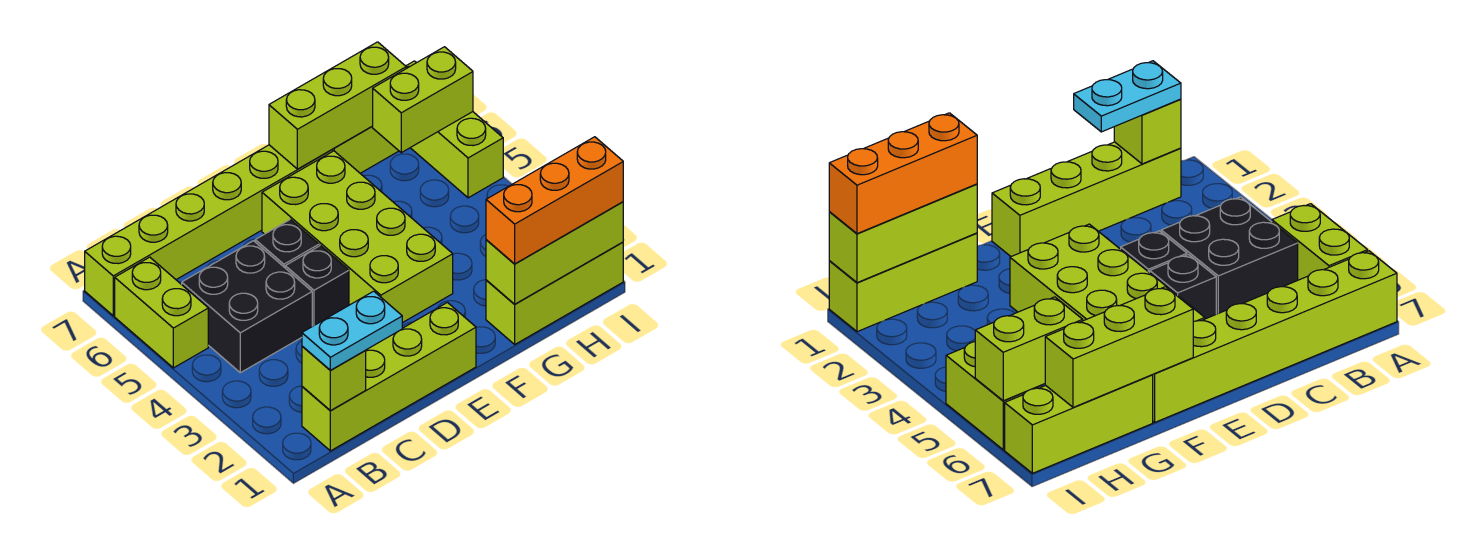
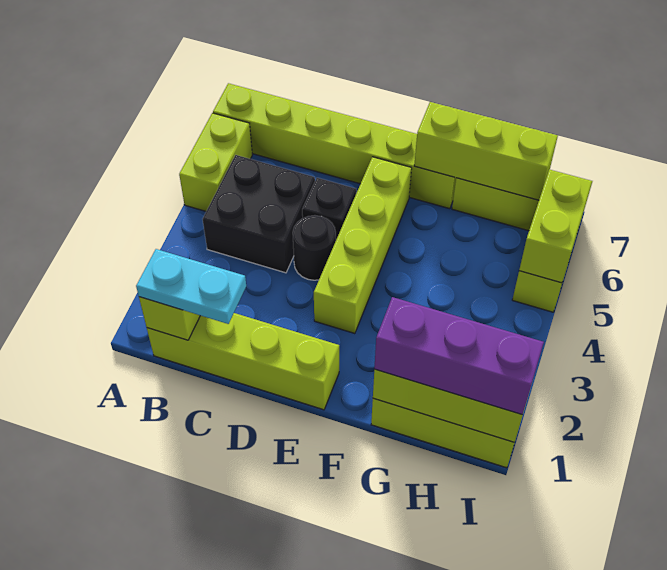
black brick D4 level 1 -> black round brick D4 level 1
lime brick E3:F6 level 1 -> lime brick E3:E6 level 1
orange brick G1:I1 level 3 -> purple brick G1:I1 level 3
lime brick H6:I6 level 2 -> lime brick I5:I6 level 2

